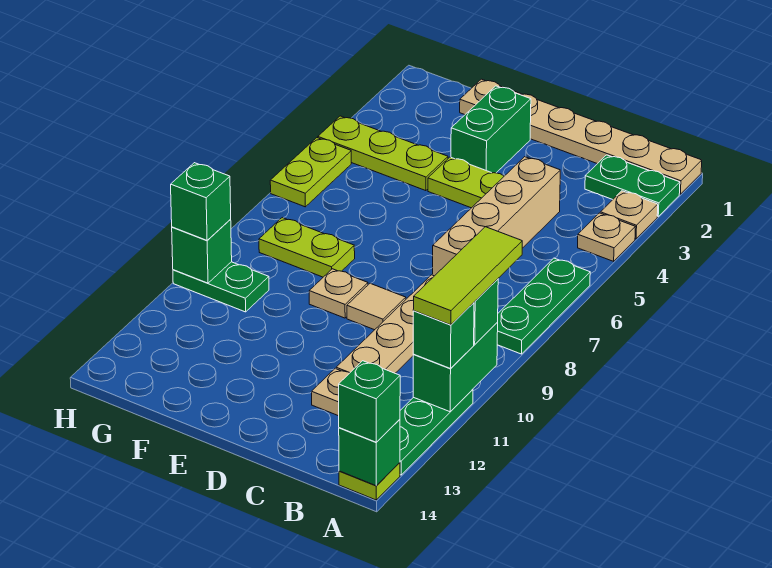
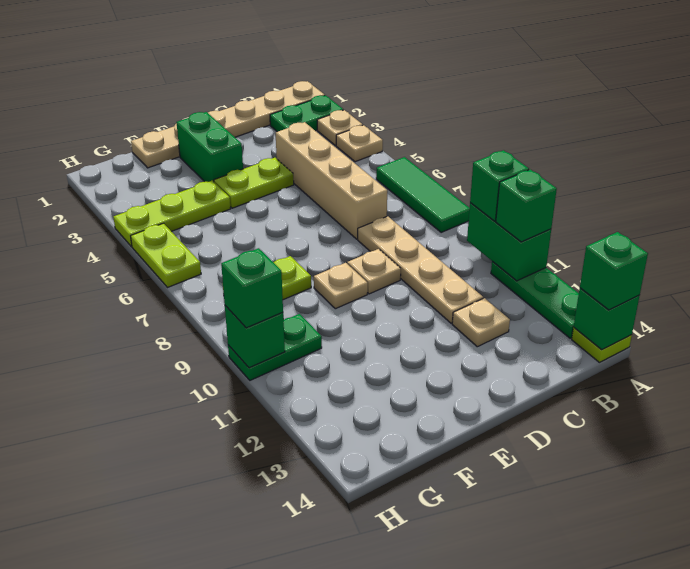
green plate A6:A8 level 1 -> green tile A6:A8 level 1
lime tile A9:A11 level 4 -> none
tan tile D9 level 1 -> tan plate D9 level 1

